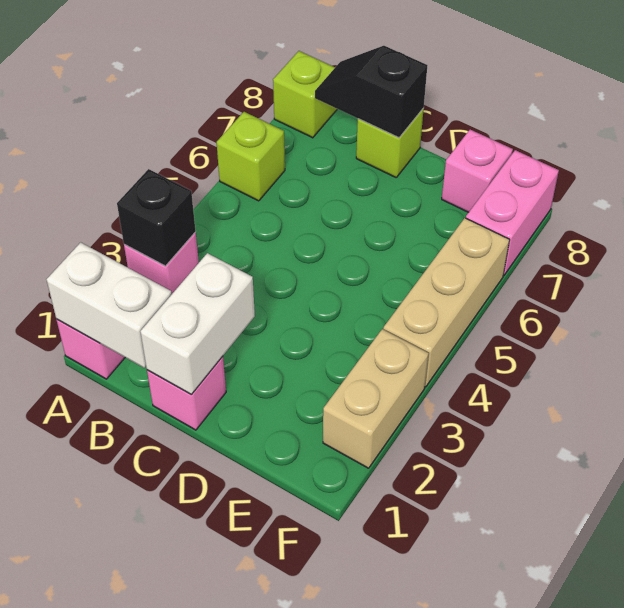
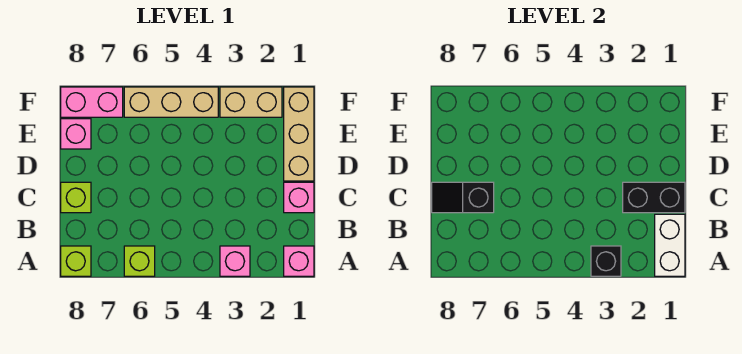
black slope B8:C8 level 2 top C -> black slope C7:C8 level 2 top 7
white brick C1:C2 level 2 -> black brick C1:C2 level 2
none -> tan brick D1:F1 level 1

